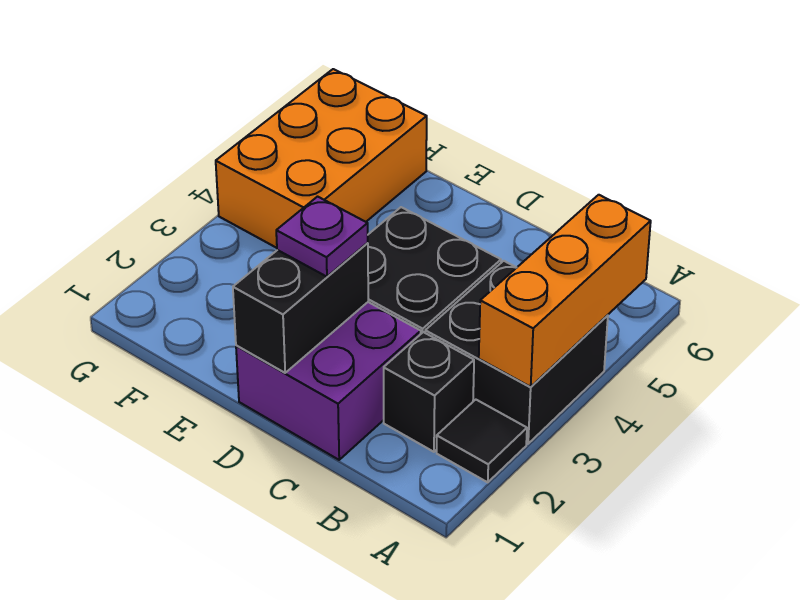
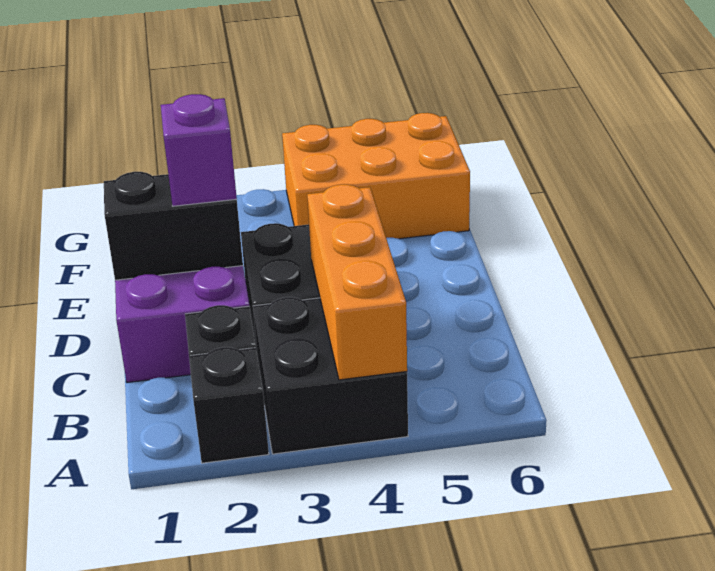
black tile A2 level 1 -> black brick A2 level 1
orange brick A3:A5 level 2 -> orange brick A4:C4 level 2
purple plate D2 level 3 -> purple brick D2 level 3

